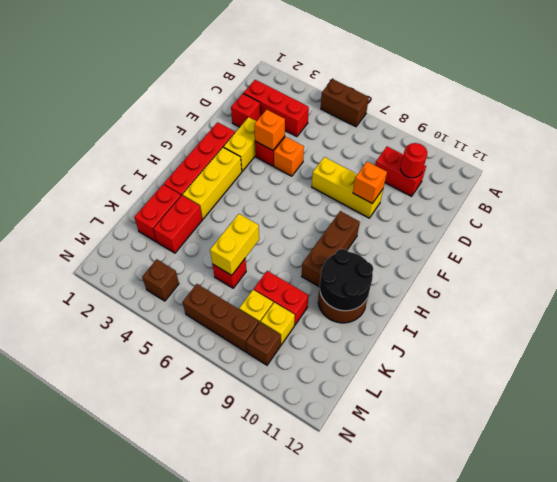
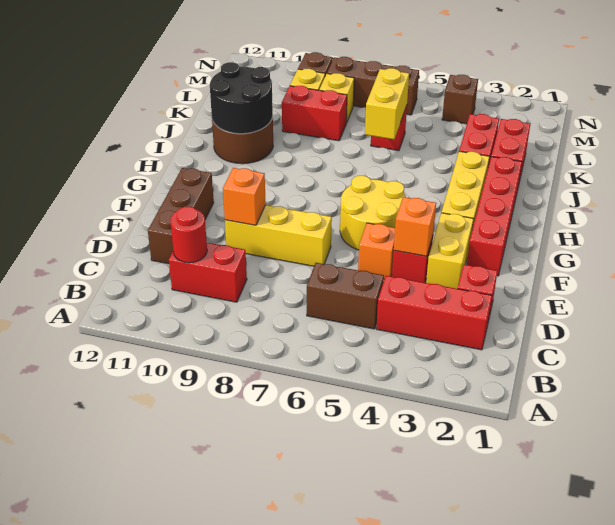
brown brick A5:A6 level 1 -> brown brick C5:C6 level 1
none -> yellow round brick F5:G6 level 1
brown brick G9:I9 level 1 -> brown brick D11:F11 level 1

